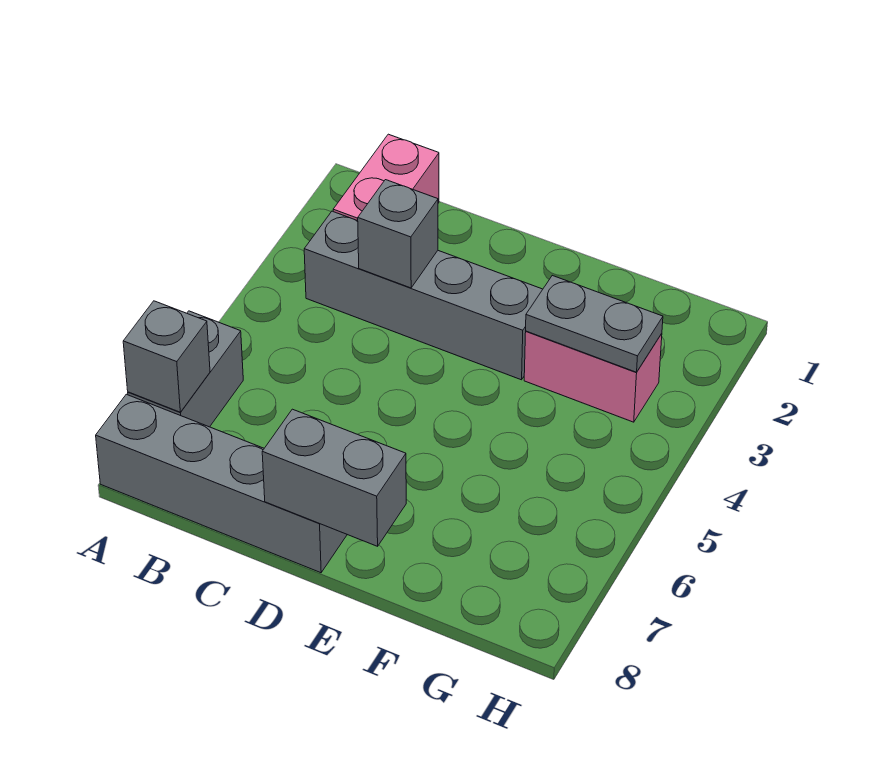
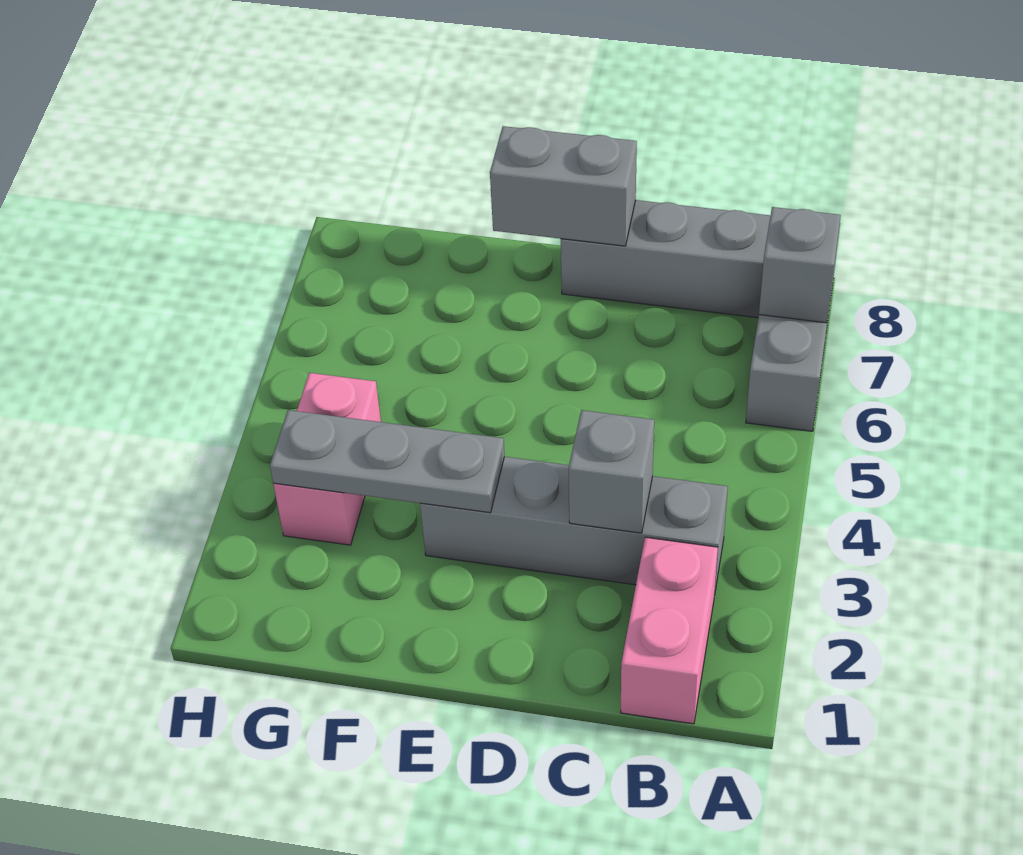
pink brick F3:G3 level 1 -> pink brick G3:G4 level 1
grey plate F3:G3 level 2 -> grey plate E3:G3 level 2

